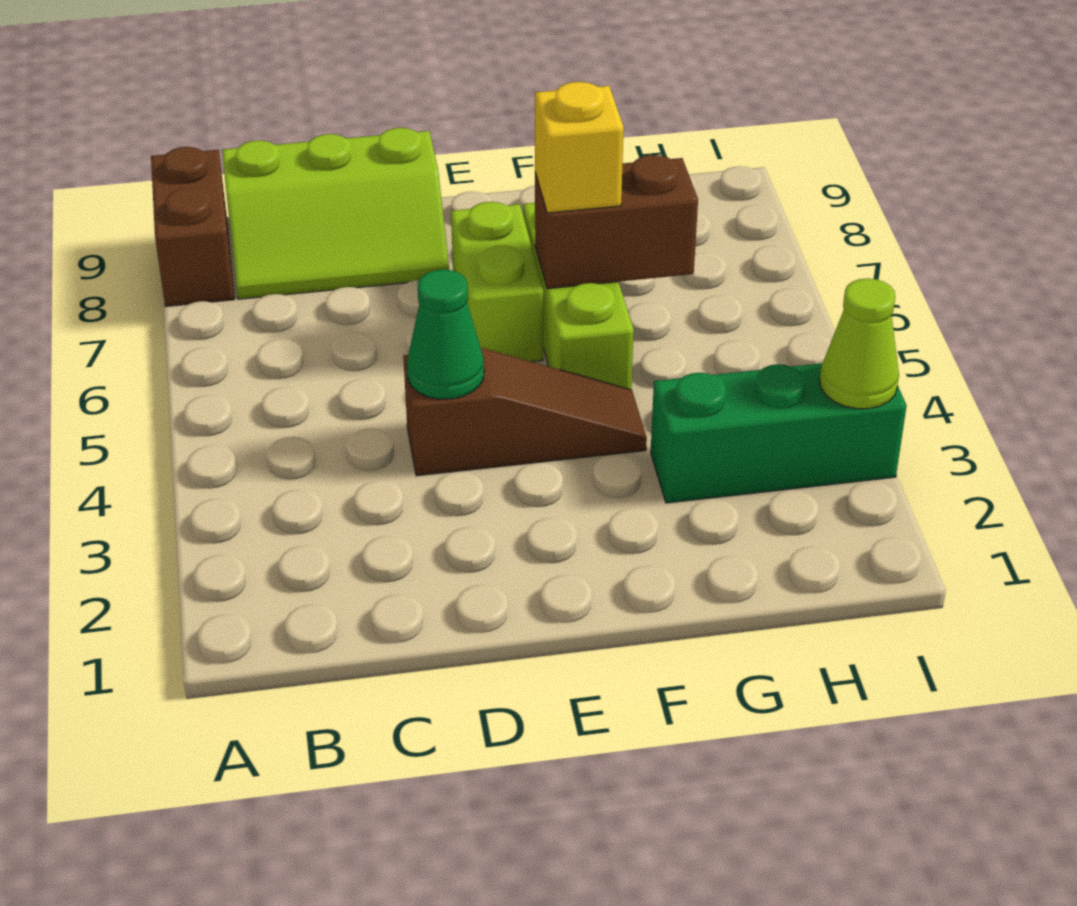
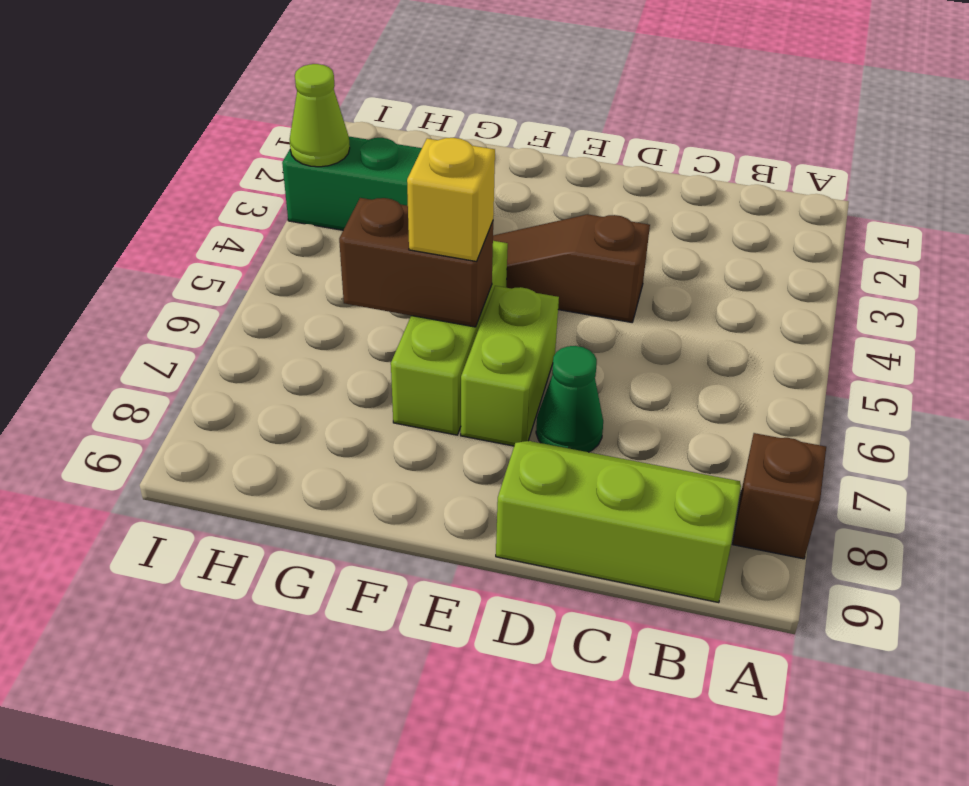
brown brick A8:A9 level 1 -> brown brick A8 level 1
green cone D4 level 2 -> green cone D7 level 1

